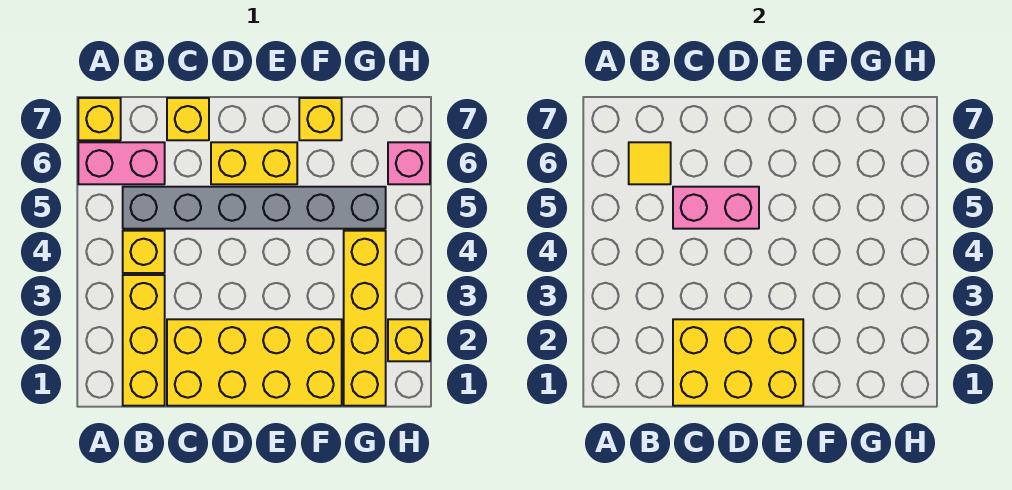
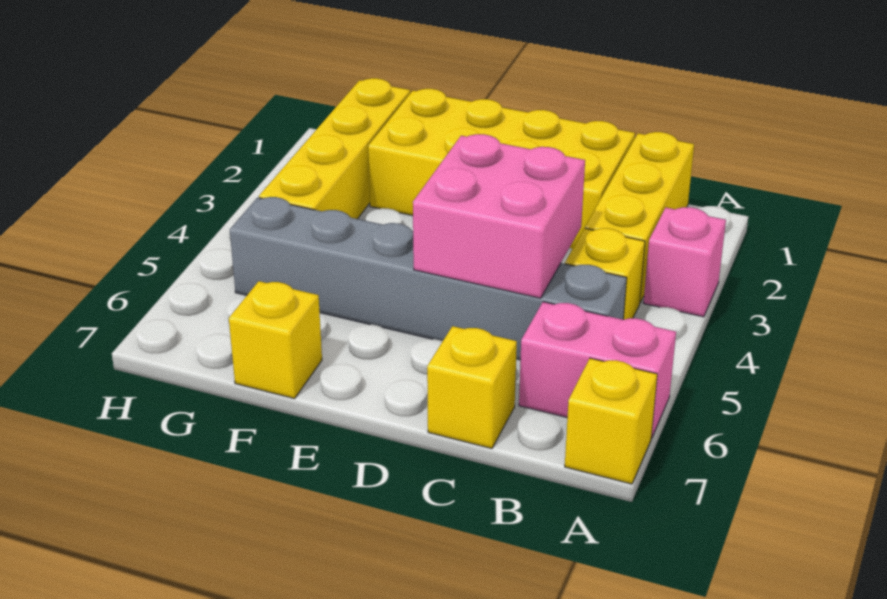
yellow tile B6 level 2 -> none
yellow brick C1:E2 level 2 -> none
pink brick C5:D5 level 2 -> pink brick C4:D5 level 2
yellow brick D6:E6 level 1 -> none
yellow brick H2 level 1 -> none
pink brick H6 level 1 -> pink brick A3 level 1

